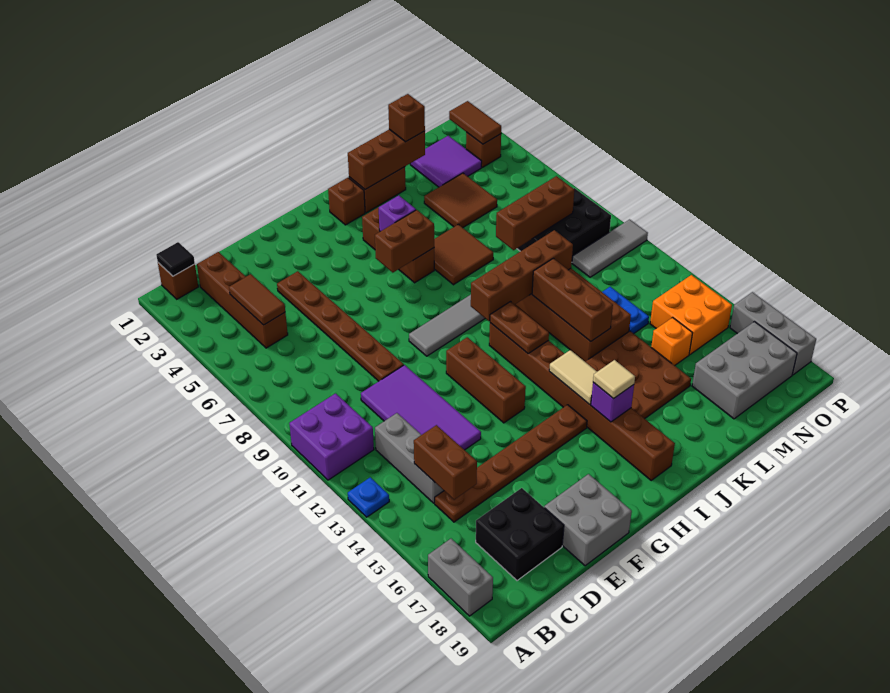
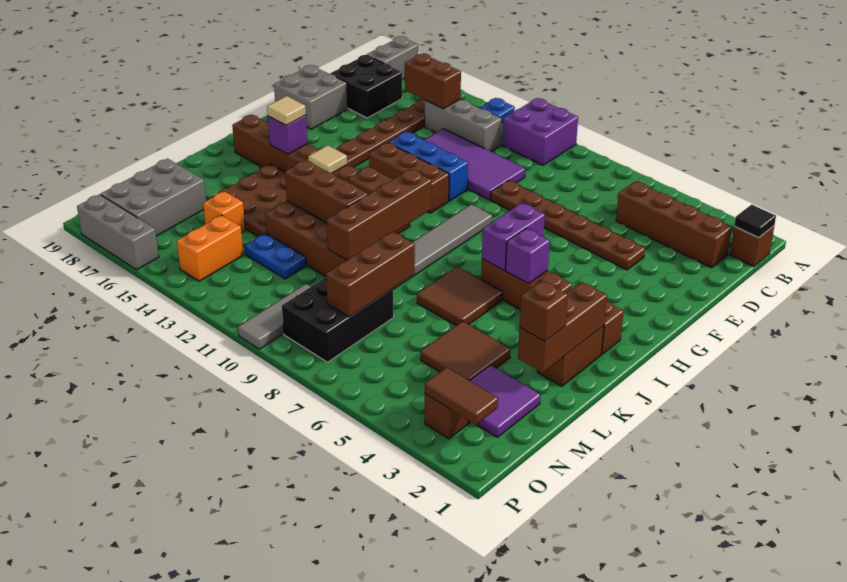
grey brick A17:A18 level 1 -> grey brick A18:B18 level 1
brown tile C4:C5 level 2 -> none
none -> blue brick F11:F13 level 1
brown brick H6:I6 level 2 -> purple brick H6:I6 level 2
tan tile I14:I15 level 2 -> tan tile I14 level 2
orange brick N14:O15 level 1 -> orange brick N14:O14 level 1

